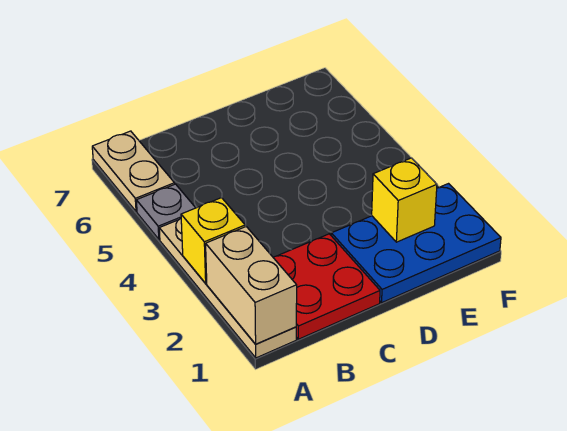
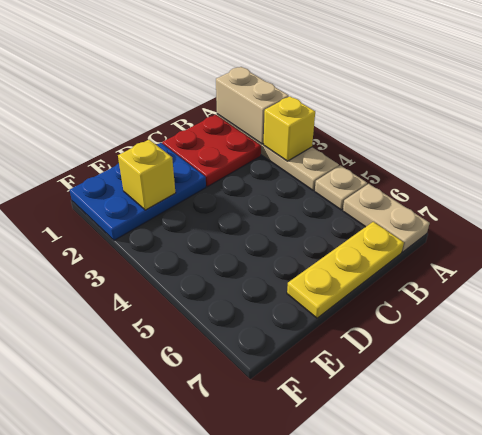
grey plate A5 level 1 -> tan plate A5 level 1
none -> yellow plate B7:D7 level 1

